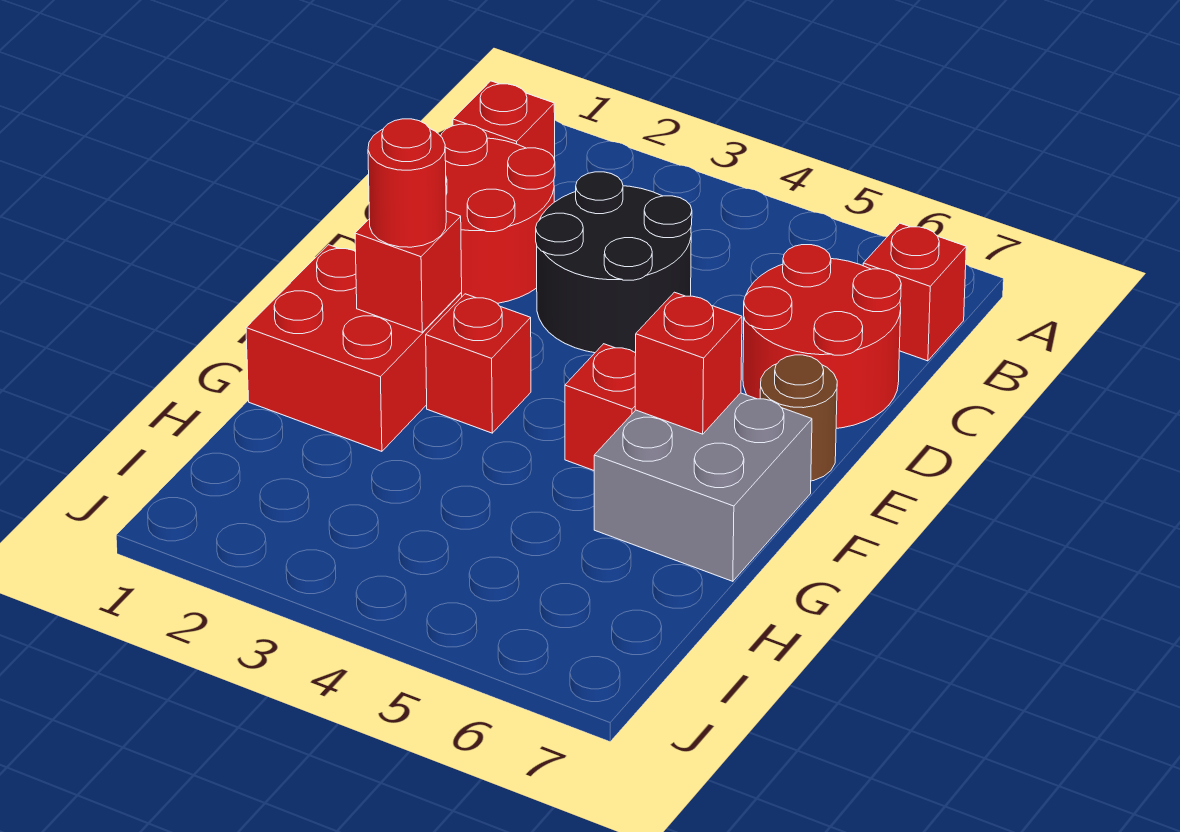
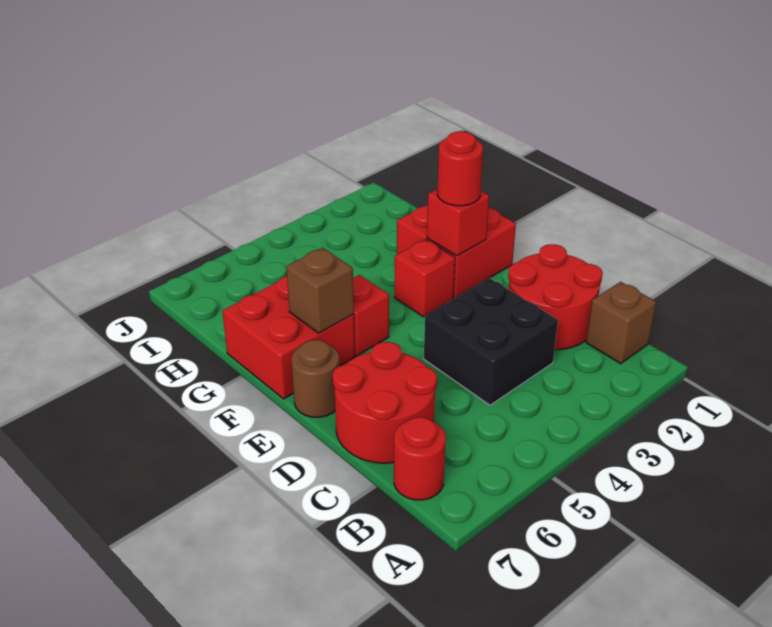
red brick B1 level 1 -> brown brick B1 level 1
red brick B7 level 1 -> red round brick B7 level 1
black round brick C3:D4 level 1 -> black brick C3:D4 level 1
grey brick F6:G7 level 1 -> red brick F6:G7 level 1
red brick F6 level 2 -> brown brick F6 level 2

